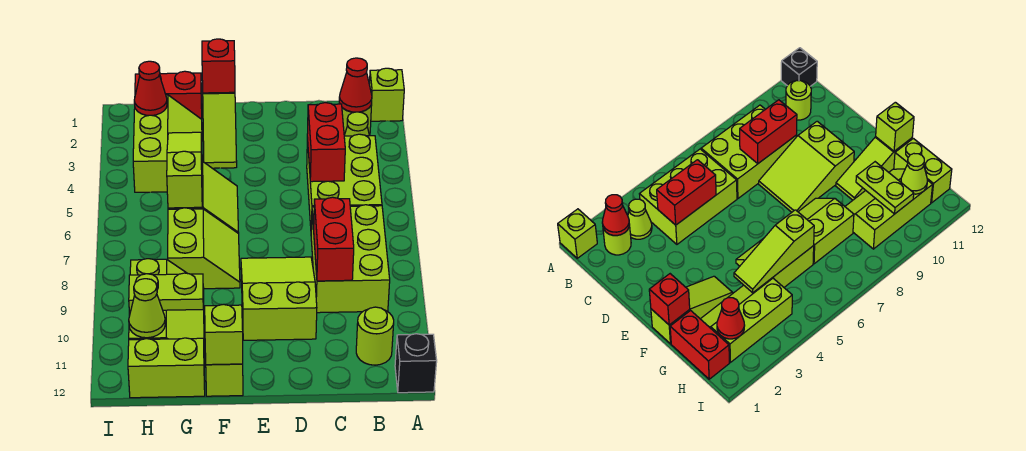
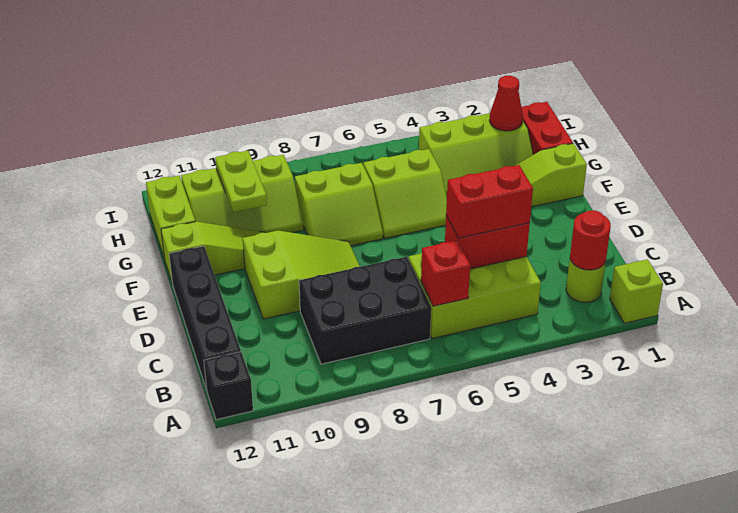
red cone B2 level 2 -> red round brick B2 level 2
lime cone B3 level 1 -> none
lime brick B7:C9 level 1 -> black brick B7:C9 level 1
lime round brick B11 level 1 -> none
none -> black brick B12:E12 level 1
red brick C8:C9 level 2 -> red brick C4:C5 level 3
red brick F1 level 2 -> red brick B6 level 2
lime brick F12 level 2 -> none
lime slope G4:G6 level 2 top 6 -> none
lime cone H11 level 2 -> none

